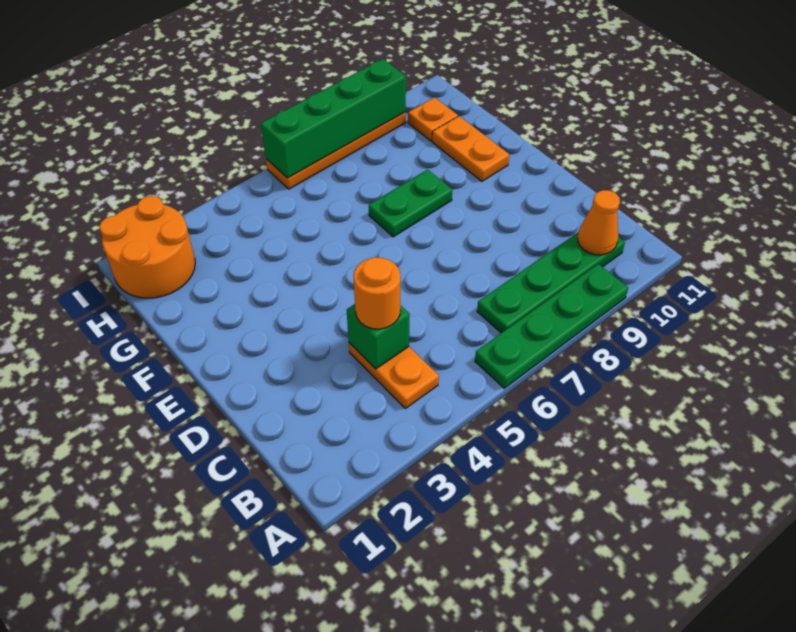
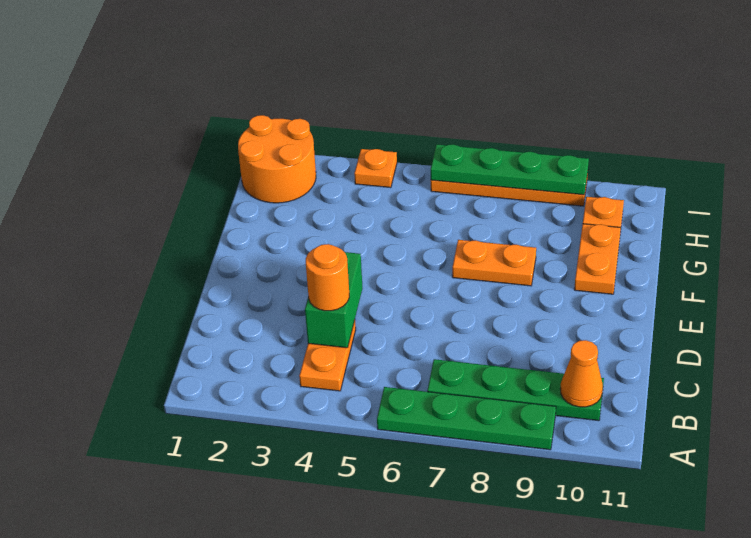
green brick C4 level 2 -> green brick C4:D4 level 2
green plate F7:F8 level 1 -> orange plate F7:F8 level 1
none -> orange plate I4 level 1
green brick I6:I9 level 2 -> green plate I6:I9 level 2

